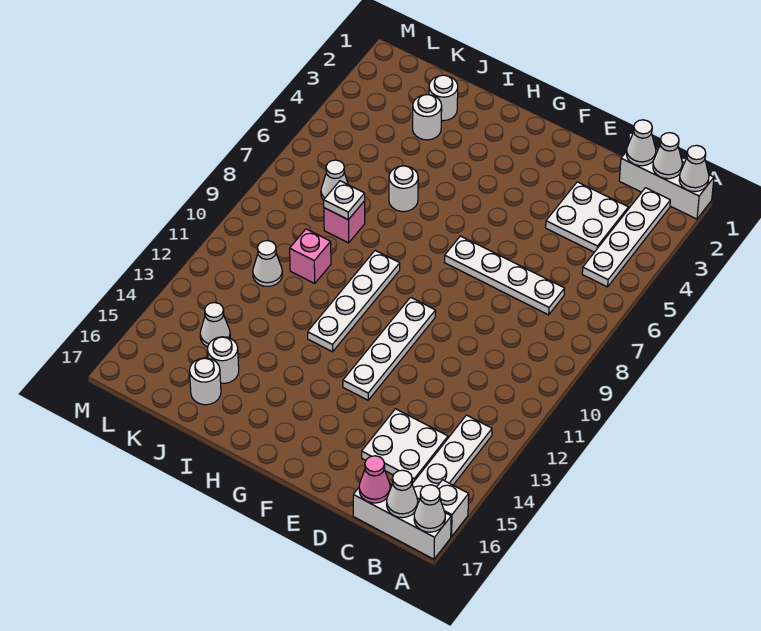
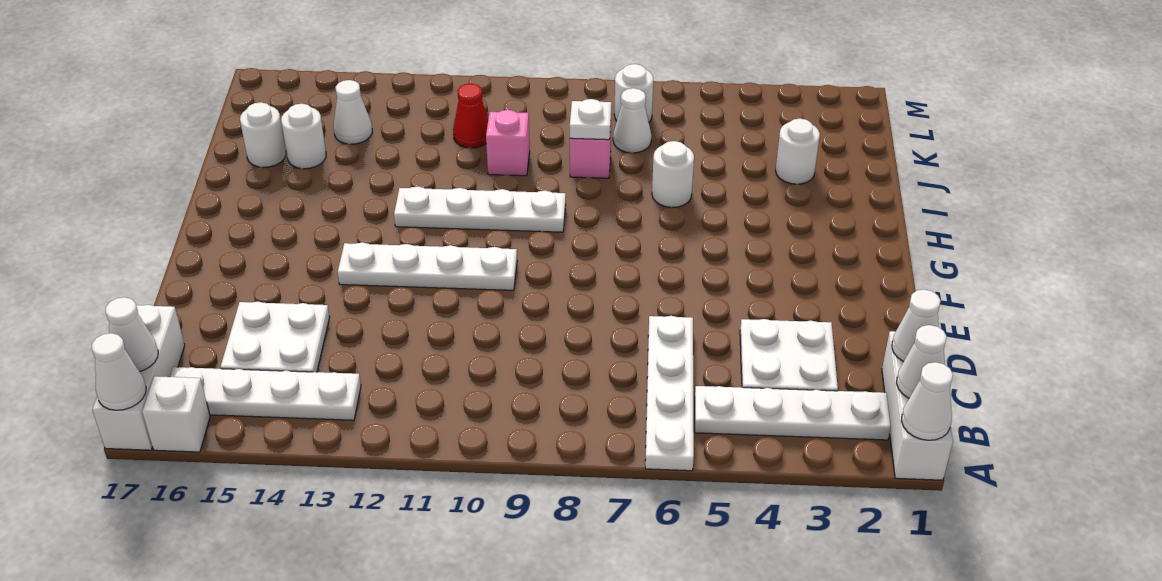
white plate C7:F7 level 1 -> white plate A6:D6 level 1
pink cone C17 level 2 -> none
white round brick J2 level 1 -> white round brick L7 level 1
white cone K11 level 1 -> red cone K11 level 1

